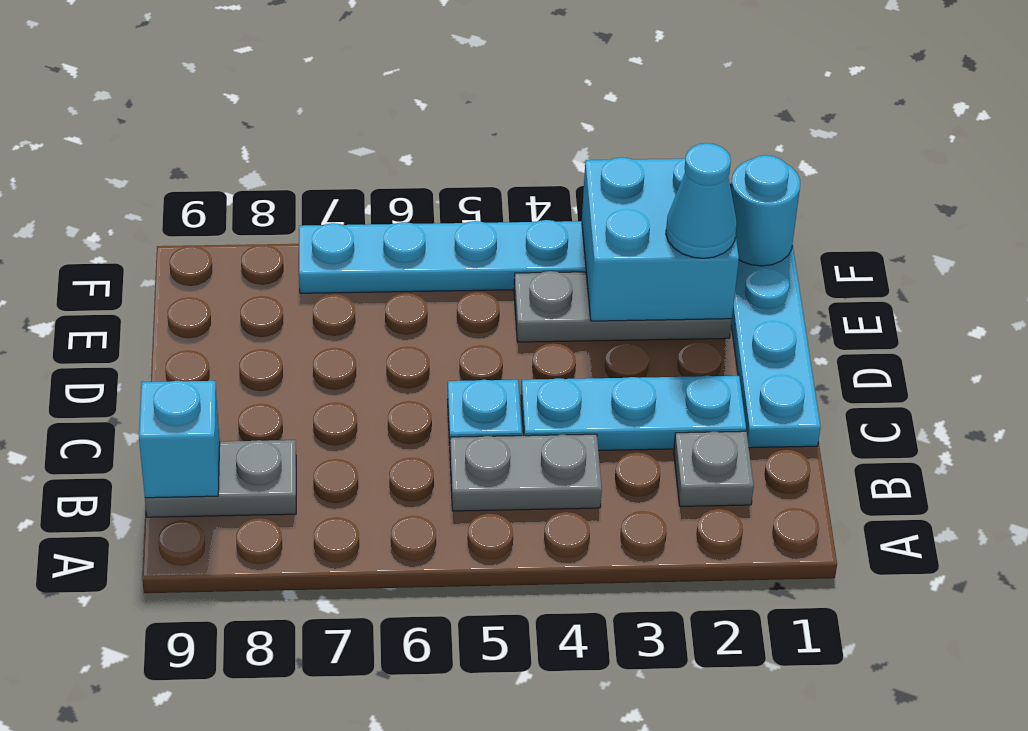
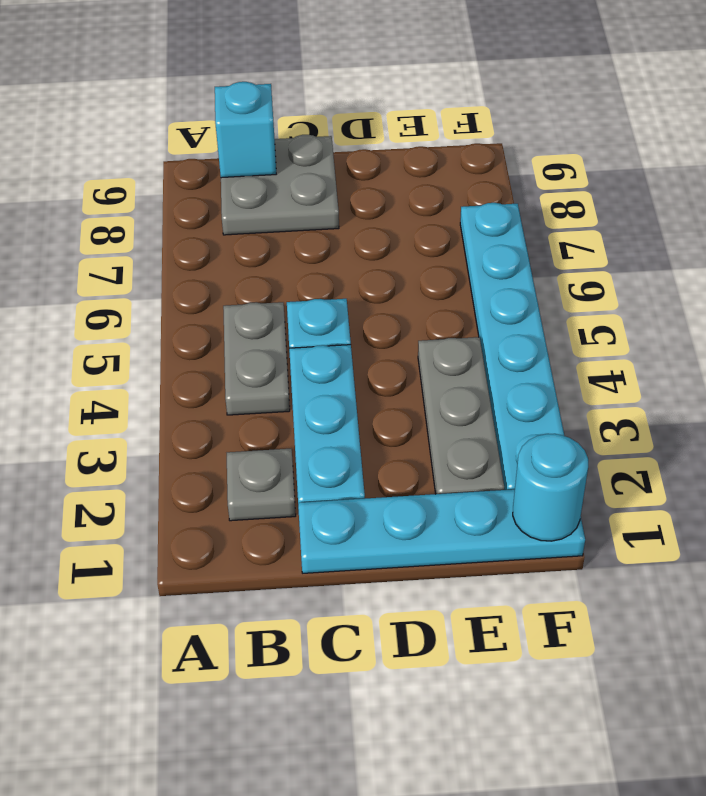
grey plate B8:B9 level 1 -> grey plate B8:C9 level 1
cyan brick E2:F3 level 2 -> none
cyan cone E2 level 3 -> none

